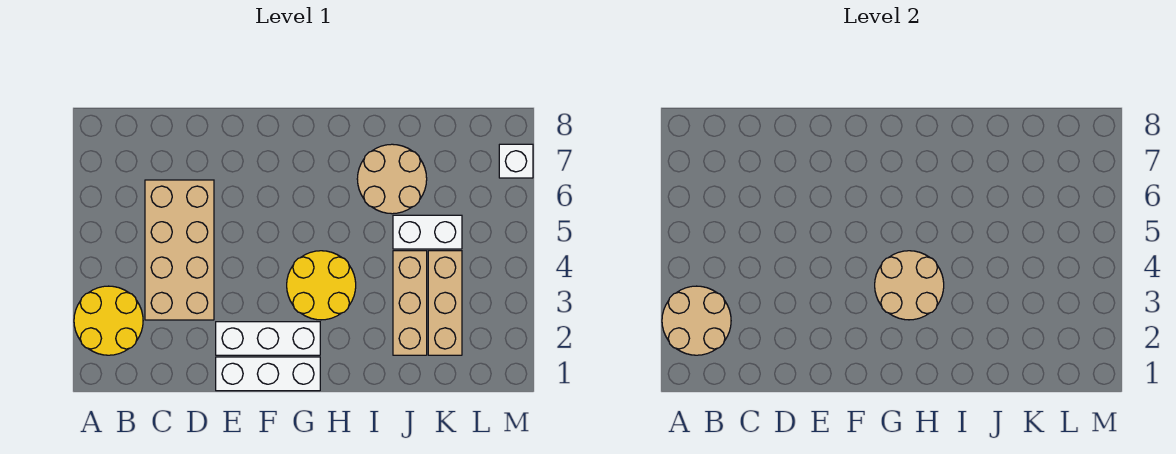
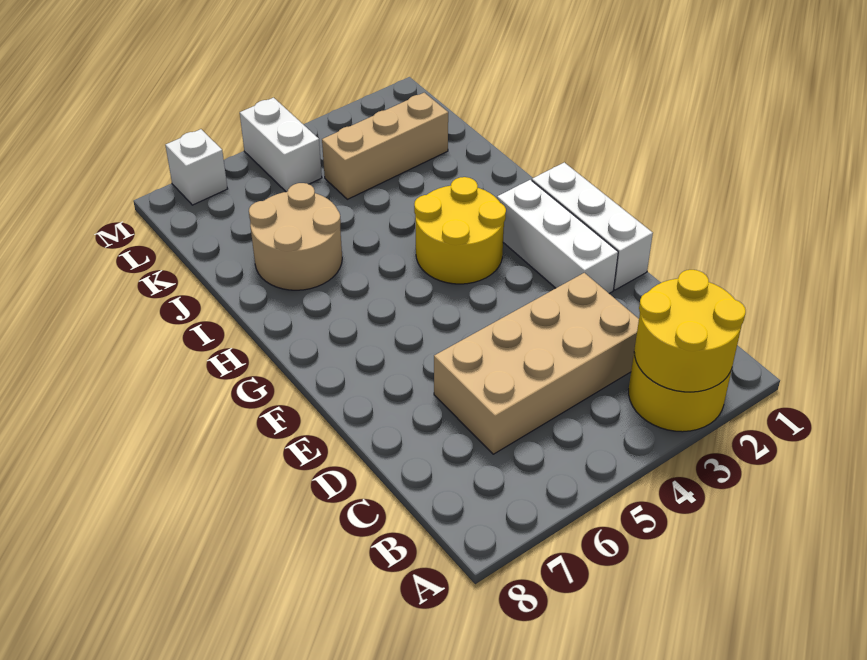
tan round brick A2:B3 level 2 -> yellow round brick A2:B3 level 2
tan round brick G3:H4 level 2 -> none
tan brick J2:J4 level 1 -> none
white brick J5:K5 level 1 -> white brick L5:M5 level 1

